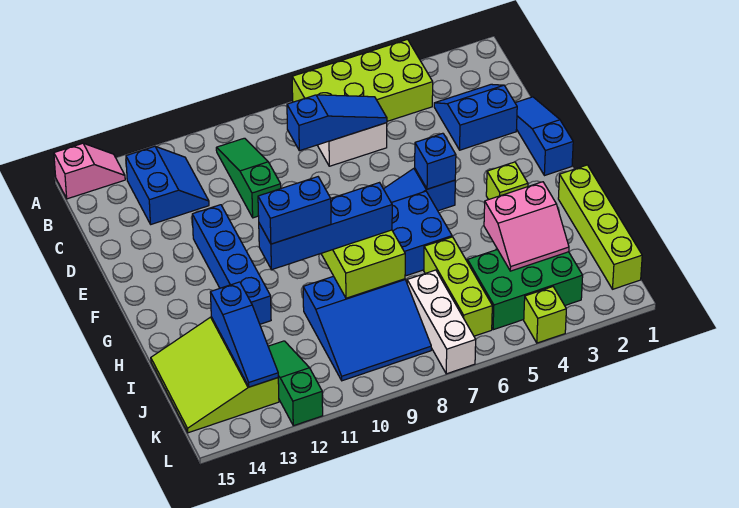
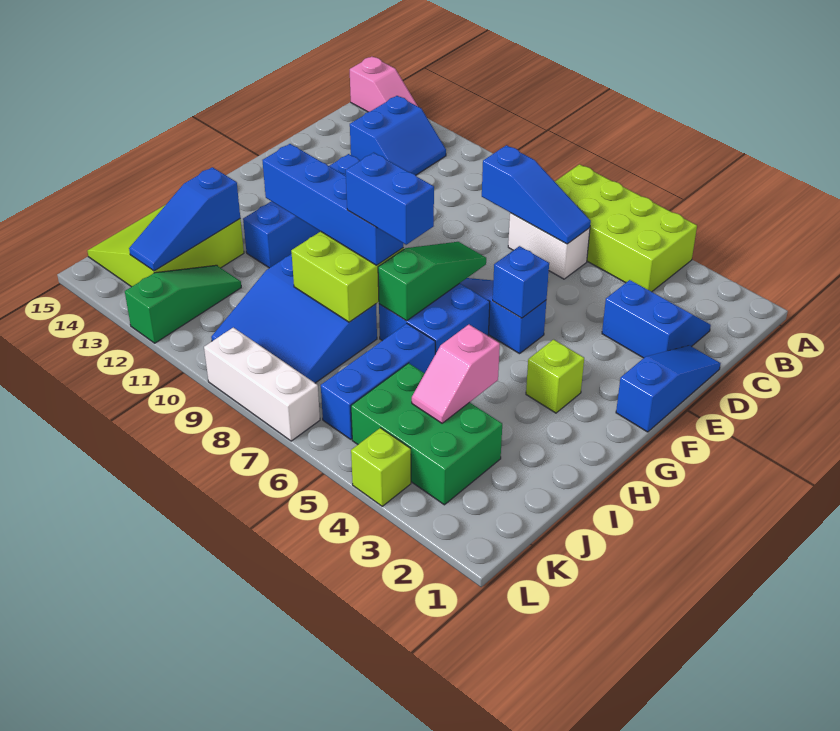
green slope B10:D10 level 1 top D -> green slope F7:H7 level 2 top H
lime brick H1:K1 level 1 -> none
blue brick H10:H11 level 4 -> blue brick H7:H8 level 4
pink slope I3:J4 level 2 top I -> pink slope I4:J4 level 2 top I
lime brick I6:K6 level 1 -> blue brick I6:K6 level 1
white brick J7:L7 level 1 -> white brick L7:L9 level 1

